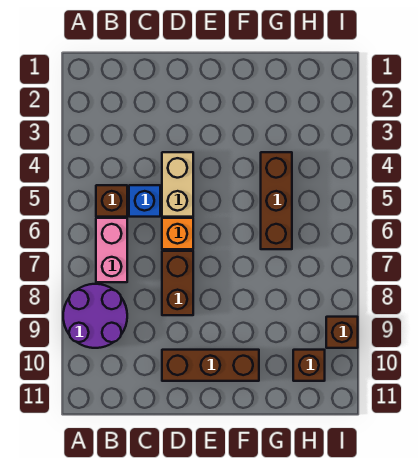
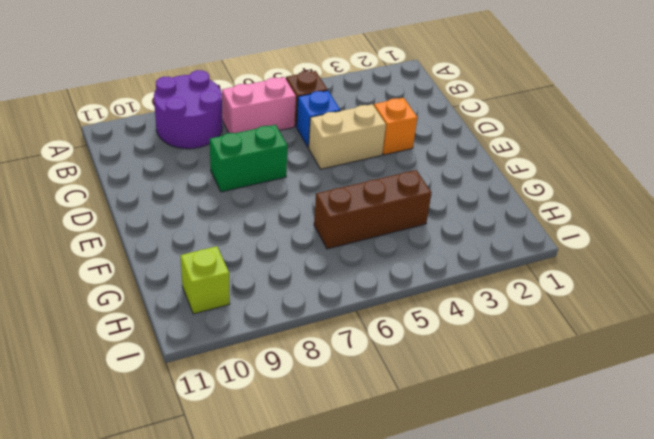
orange brick D6 level 1 -> orange brick D3 level 1
brown brick D7:D8 level 1 -> green brick D7:D8 level 1
brown brick D10:F10 level 1 -> none
brown brick H10 level 1 -> lime brick H10 level 1
brown brick I9 level 1 -> none

